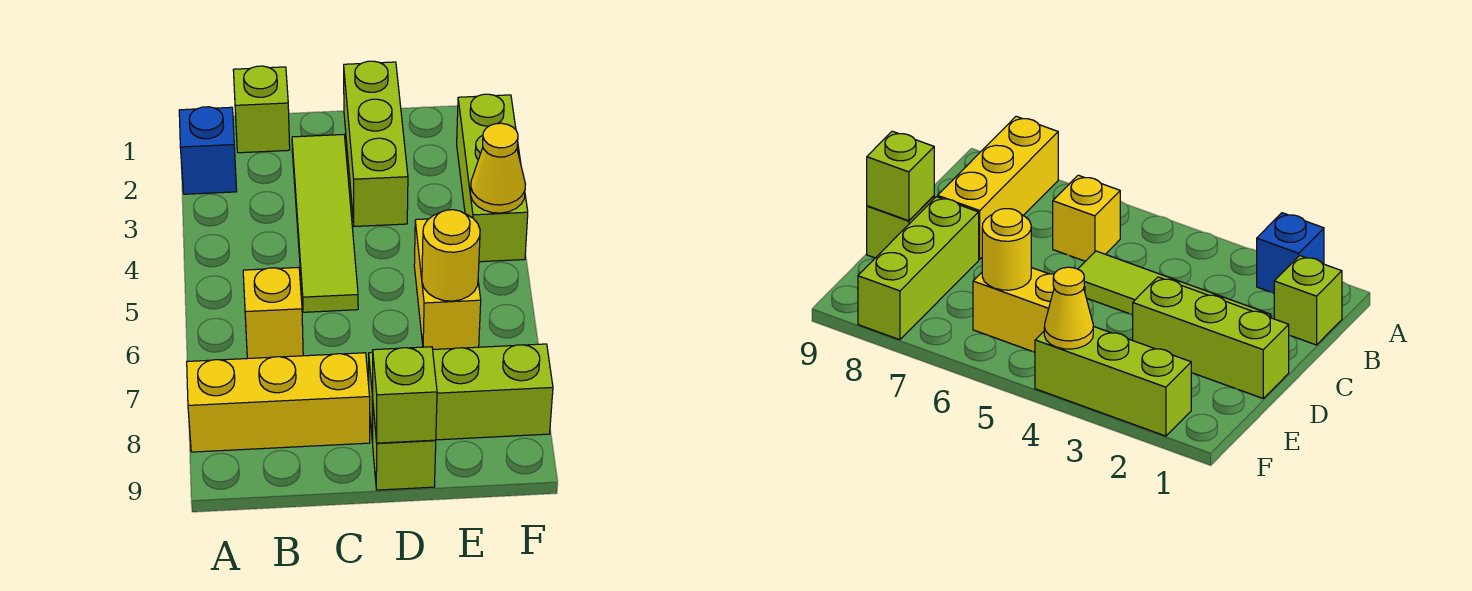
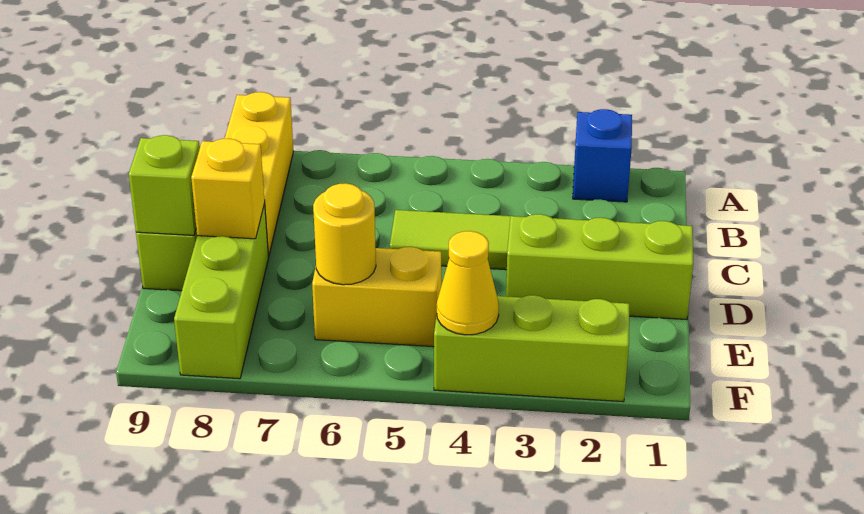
lime brick B1 level 1 -> none
yellow brick B6 level 1 -> yellow brick D8 level 2

